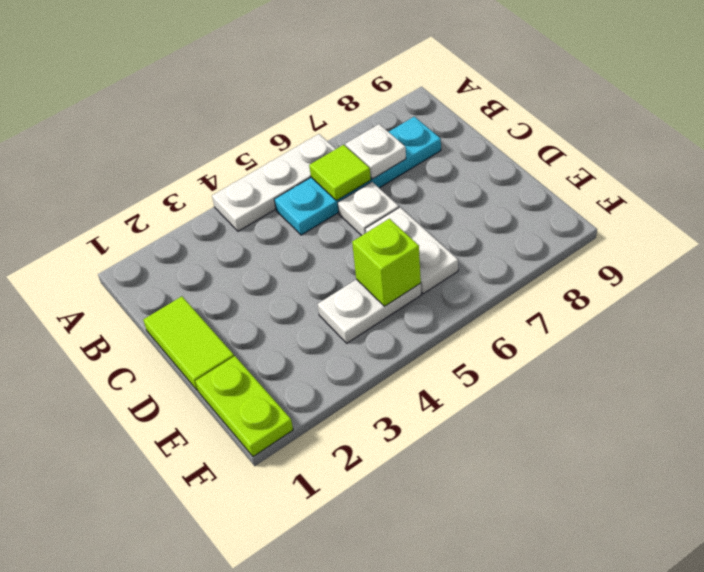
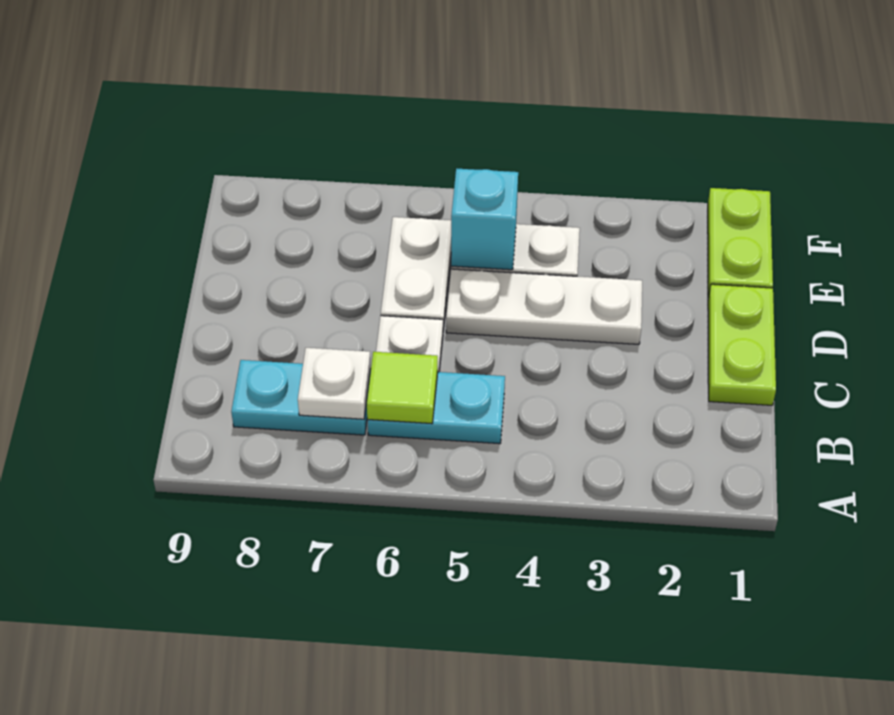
white plate A4:A6 level 1 -> white plate D3:D5 level 1
lime tile C1:D1 level 1 -> lime plate C1:D1 level 1
lime brick E5 level 2 -> cyan brick E5 level 2

